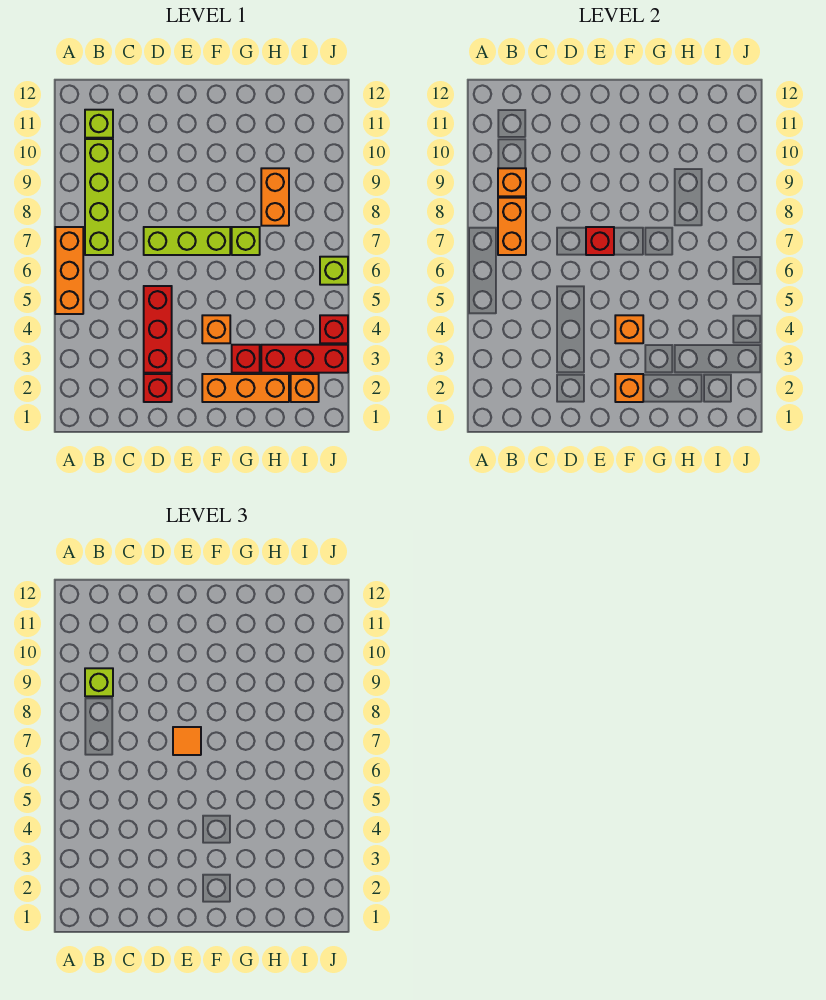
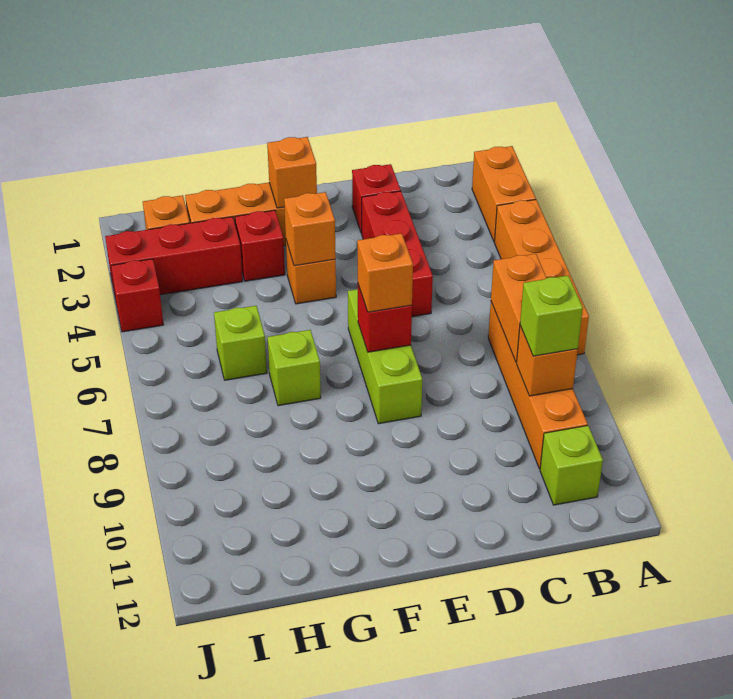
orange brick A5:A7 level 1 -> orange brick A4:A7 level 1
lime brick B7:B10 level 1 -> orange brick B7:B10 level 1
lime brick D7:F7 level 1 -> lime brick E6:E8 level 1
orange tile E7 level 3 -> orange brick E7 level 3
orange brick H8:H9 level 1 -> orange brick A2:A3 level 1
lime brick J6 level 1 -> lime brick H6 level 1

